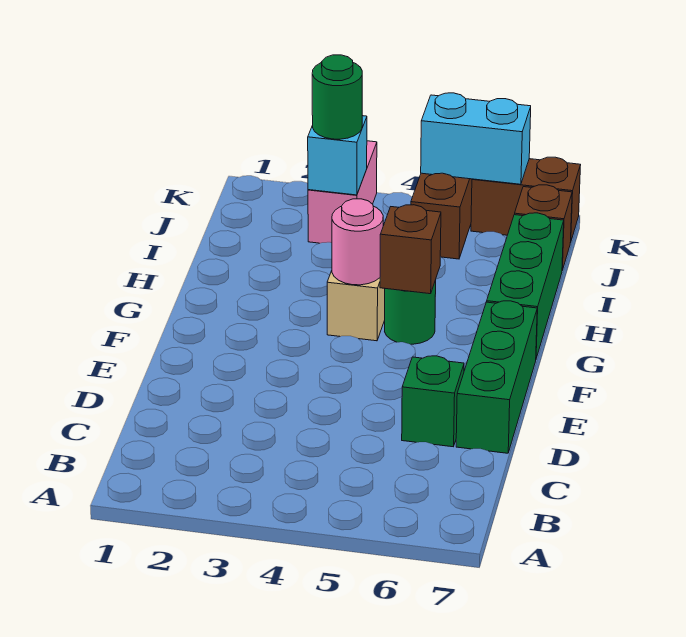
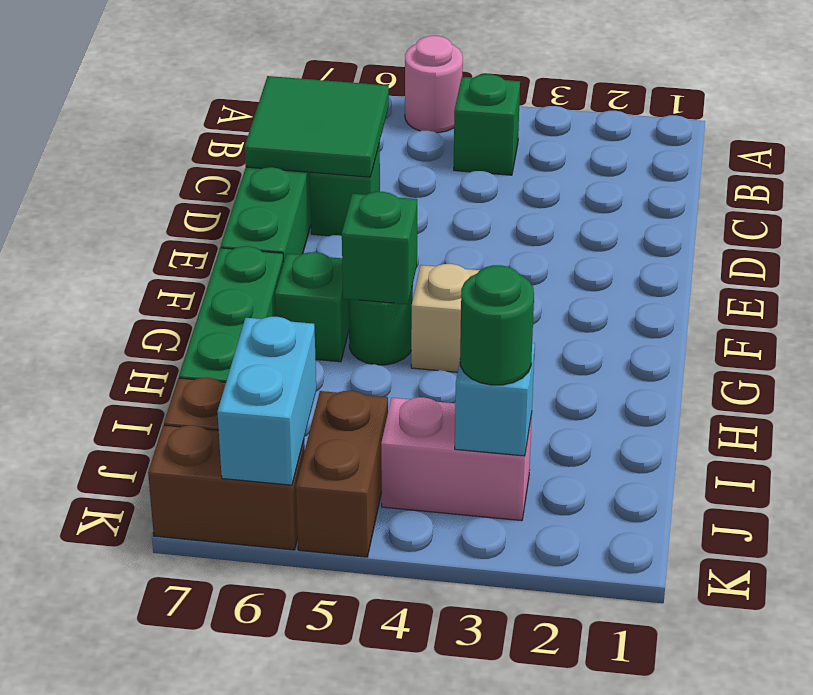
none -> green brick B4 level 1
none -> green tile C6:D7 level 2
pink round brick G4 level 2 -> pink round brick A5 level 1
brown brick G5 level 2 -> green brick G5 level 2
none -> green brick G6 level 1
pink brick J3:K3 level 1 -> pink brick J3:J4 level 1
cyan brick K5:K6 level 2 -> cyan brick J6:K6 level 2

